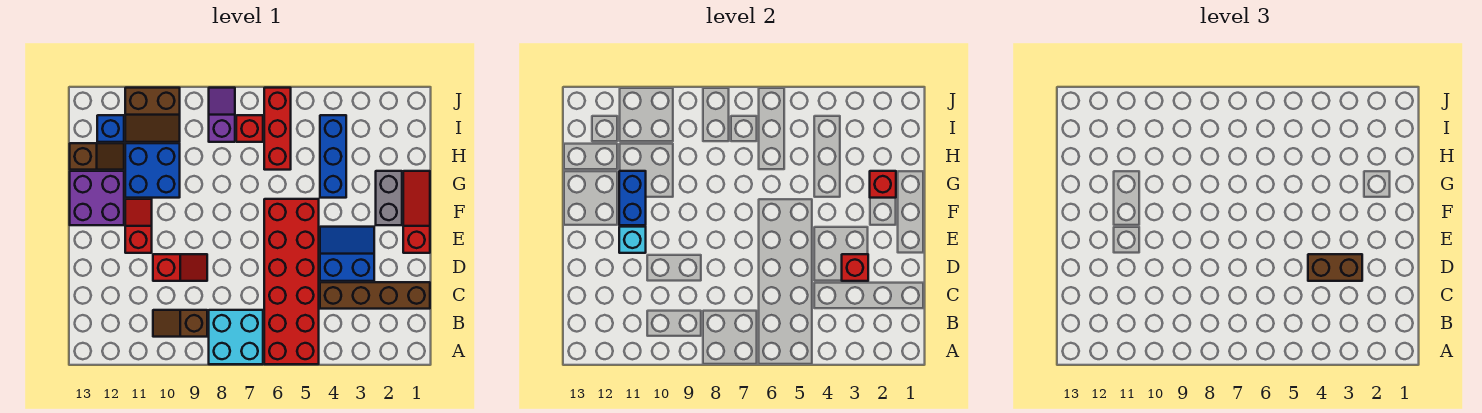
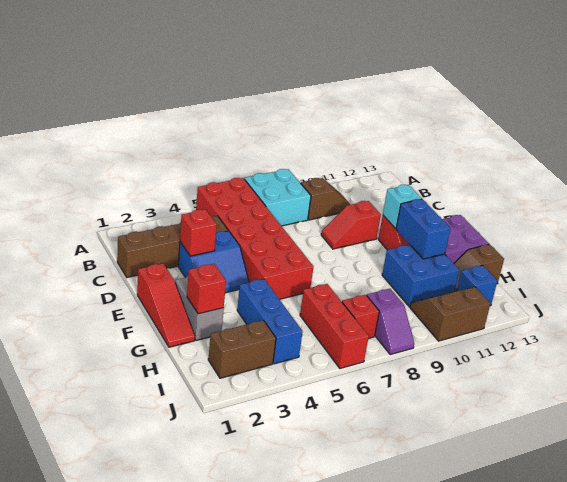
brown brick D3:D4 level 3 -> brown brick I2:I3 level 1

